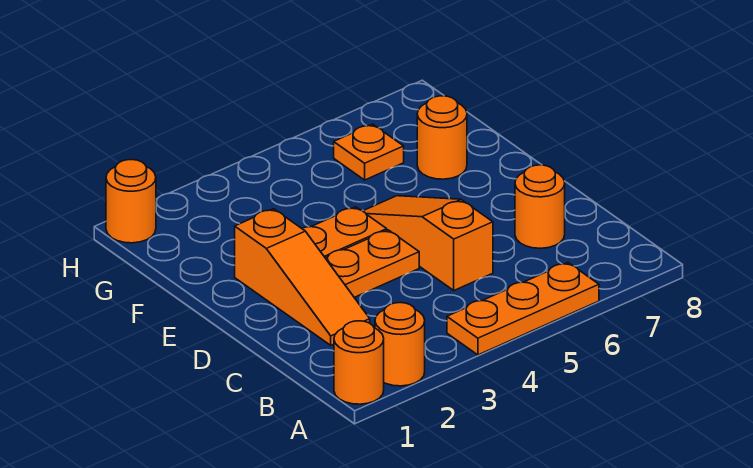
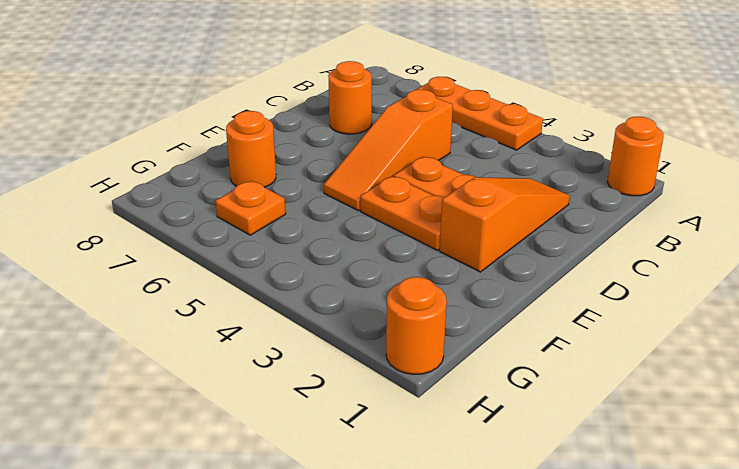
orange round brick A2 level 1 -> none

